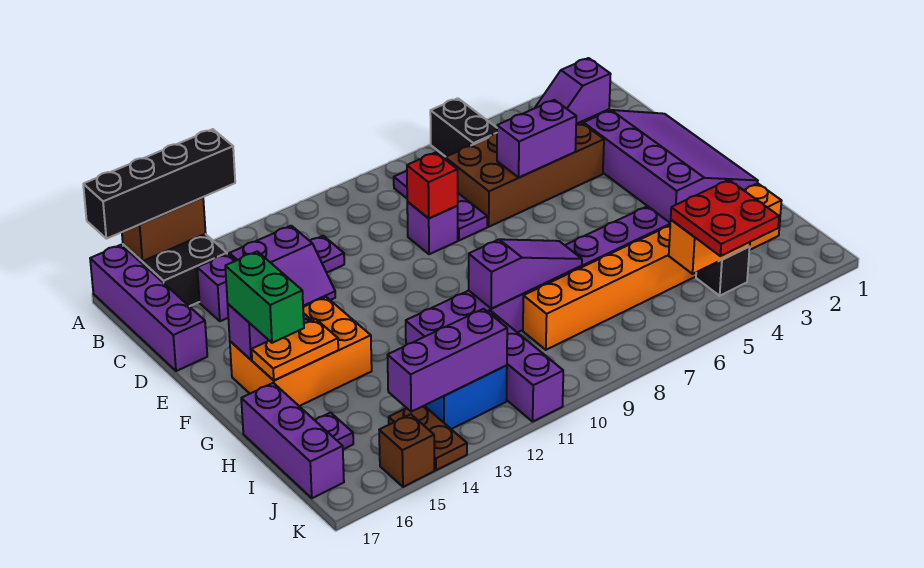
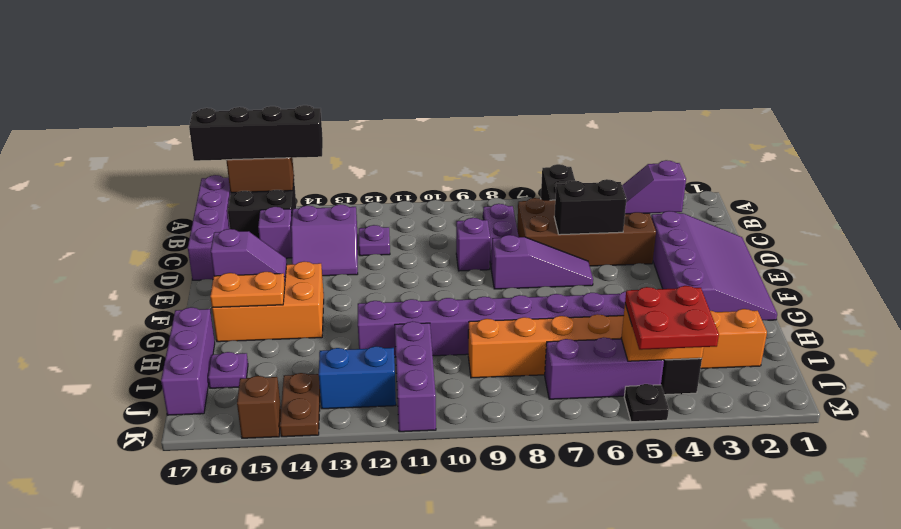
purple brick D5:D6 level 2 -> black brick D5:D6 level 2
red brick D9 level 2 -> none
green brick F16:G16 level 3 -> none
purple slope H8:H10 level 2 top 10 -> purple slope E6:E8 level 1 top 8
purple brick J12:J14 level 2 -> purple brick J5:J7 level 1
none -> black plate K5 level 1

